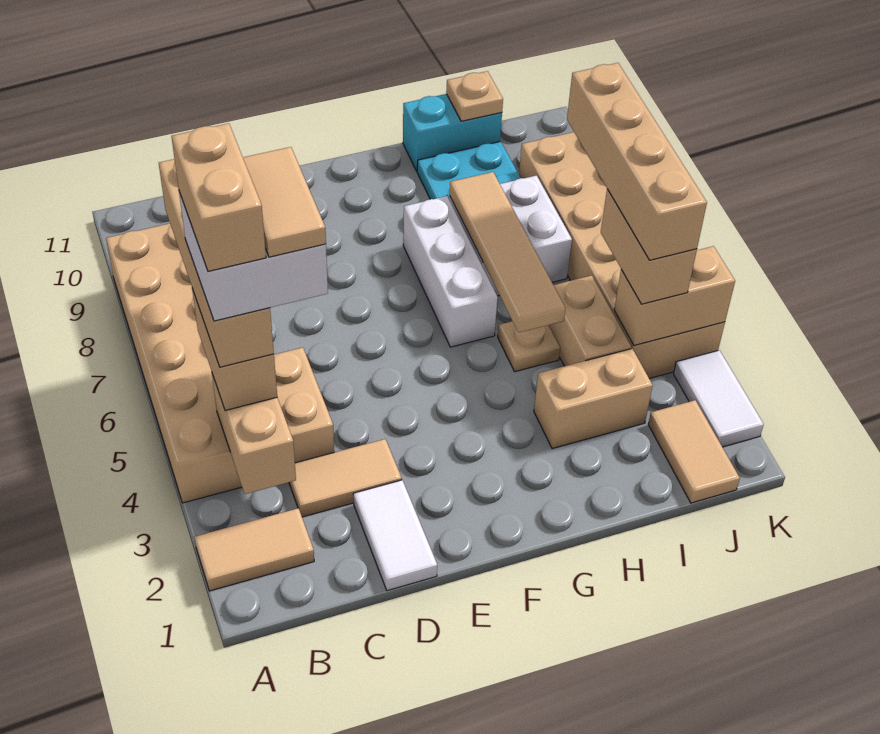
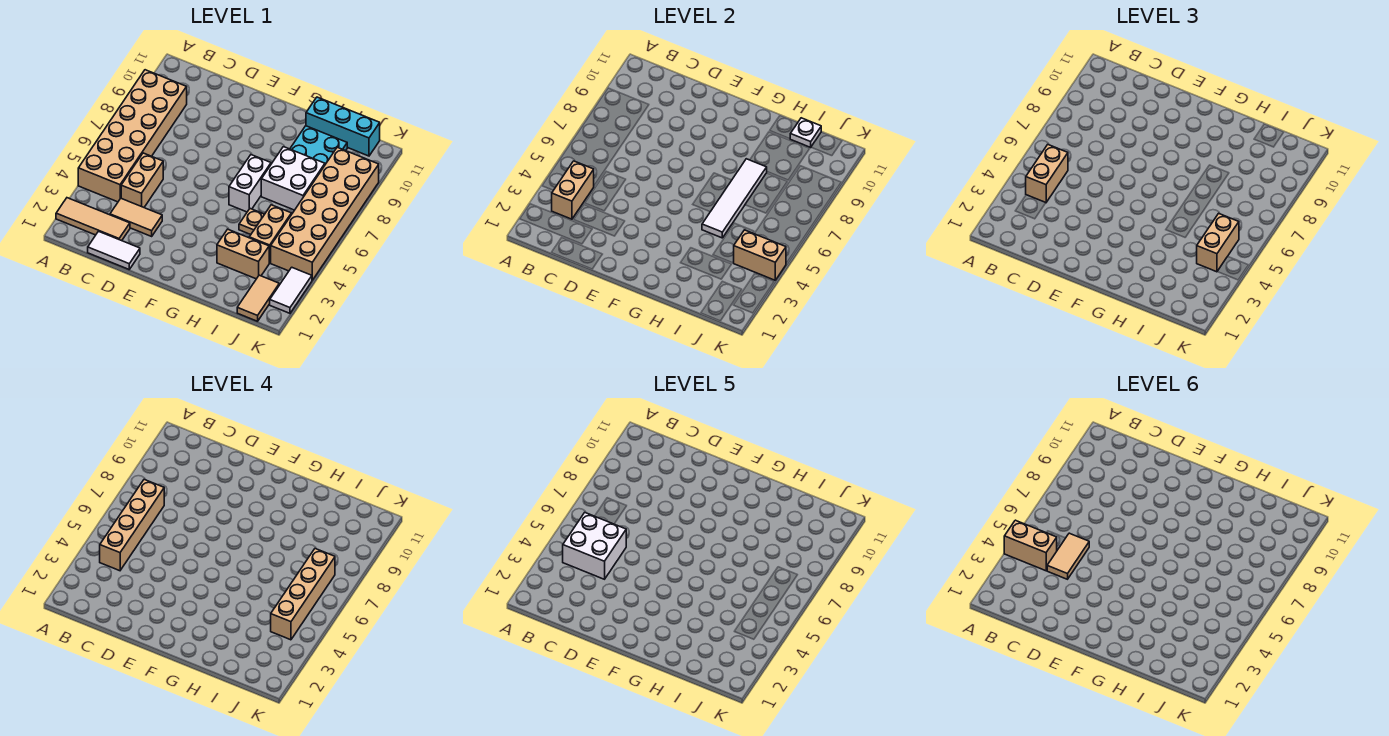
tan tile A2:B2 level 1 -> tan tile A2:C2 level 1
tan brick B4:B5 level 6 -> tan brick A4:B4 level 6
white tile D1:D2 level 1 -> white tile C1:D1 level 1
white brick G6:G8 level 1 -> white brick G6:G7 level 1
tan tile H5:H8 level 2 -> white tile H5:H8 level 2
cyan brick H11:I11 level 1 -> cyan brick H11:J11 level 1
tan plate I11 level 2 -> white plate I11 level 2

